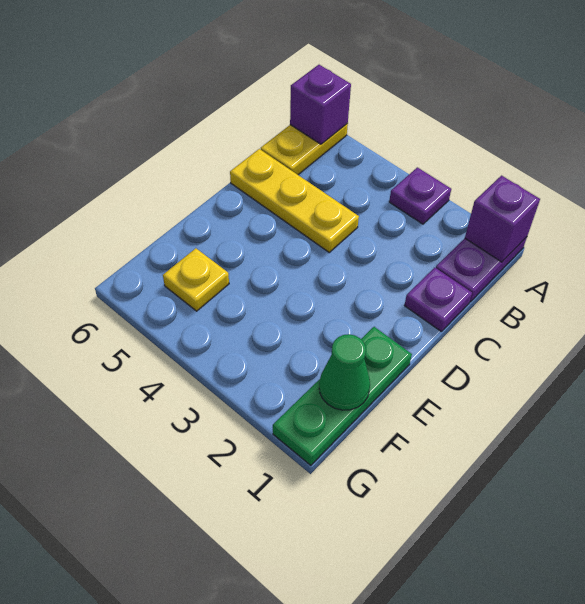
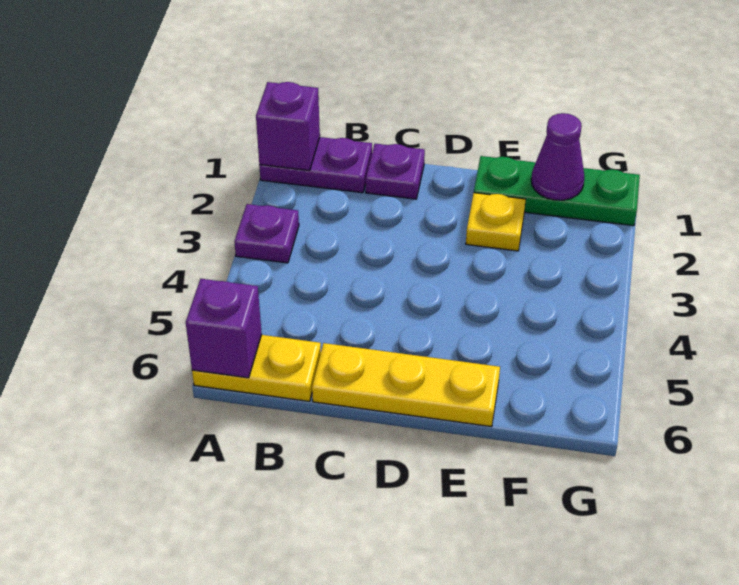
yellow plate C4:C6 level 1 -> yellow plate C6:E6 level 1
green cone F1 level 2 -> purple cone F1 level 2
yellow plate F5 level 1 -> yellow plate E2 level 1

